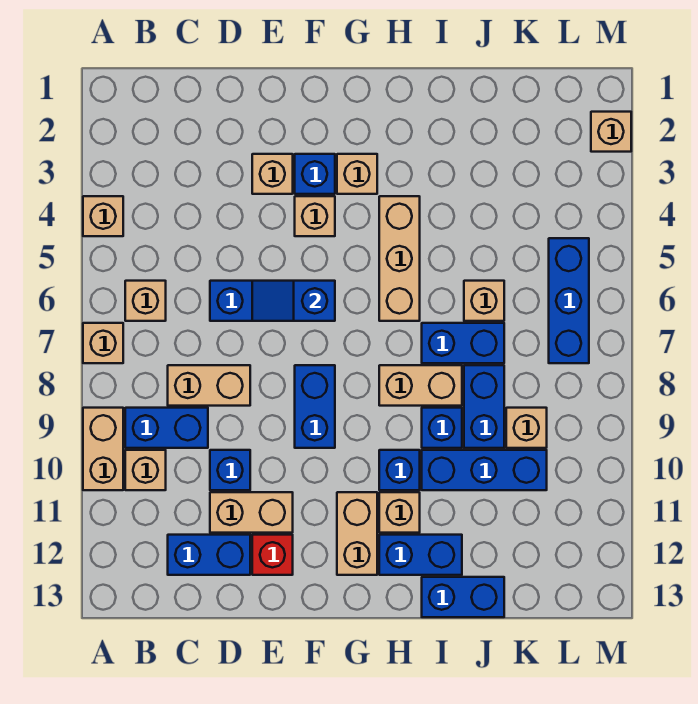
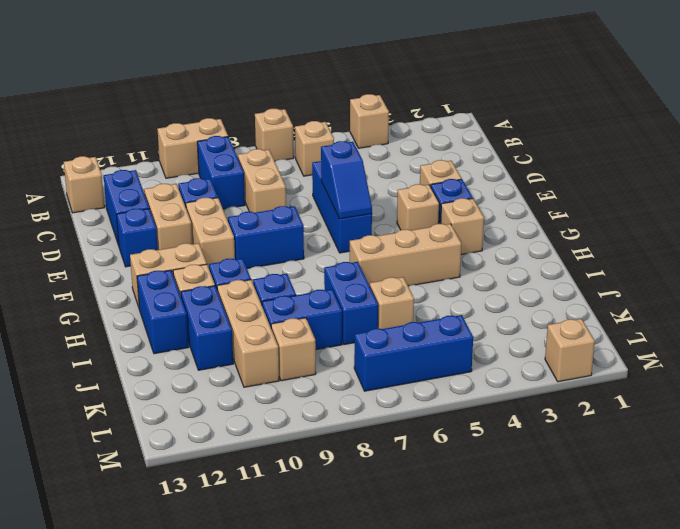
tan brick B10 level 1 -> tan brick B13 level 1
blue slope E6:F6 level 2 top F -> blue slope E6:F6 level 2 top E
red brick E12 level 1 -> blue brick E12 level 1
tan brick H8:I8 level 1 -> tan brick E10:F10 level 1
blue brick I10:K10 level 1 -> tan brick I10:K10 level 1
blue brick I13:J13 level 1 -> blue brick I11:J11 level 1

